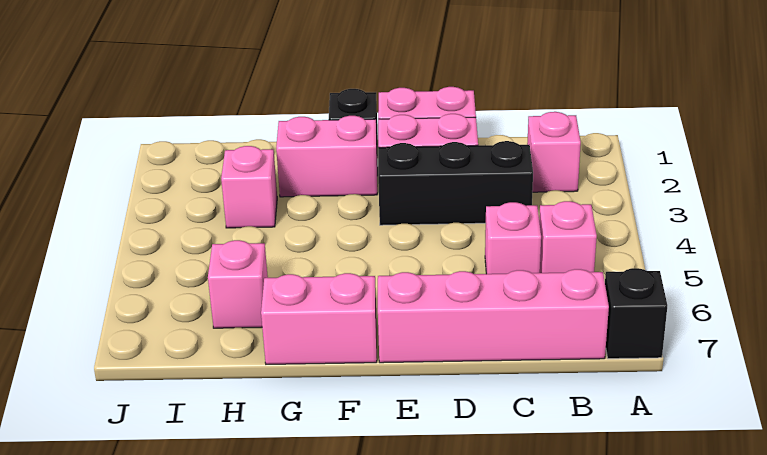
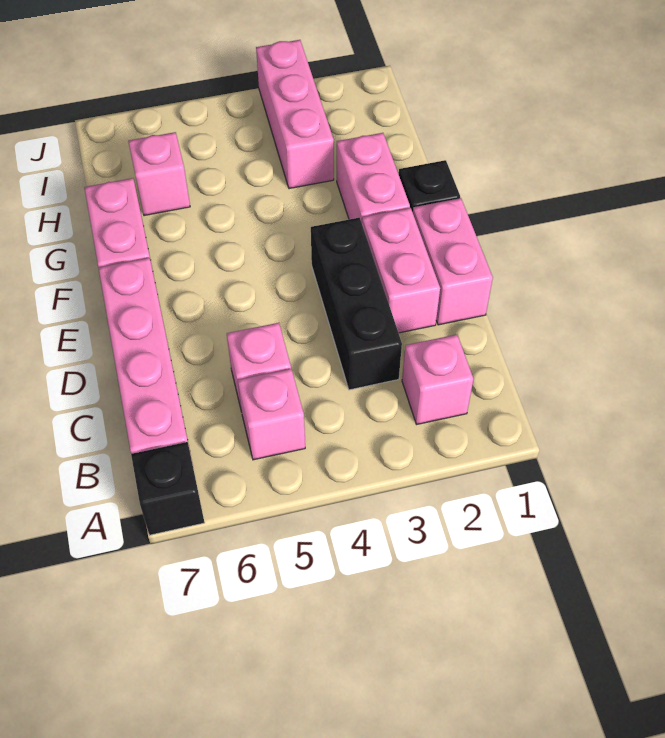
pink brick H3 level 1 -> pink brick H3:J3 level 1

